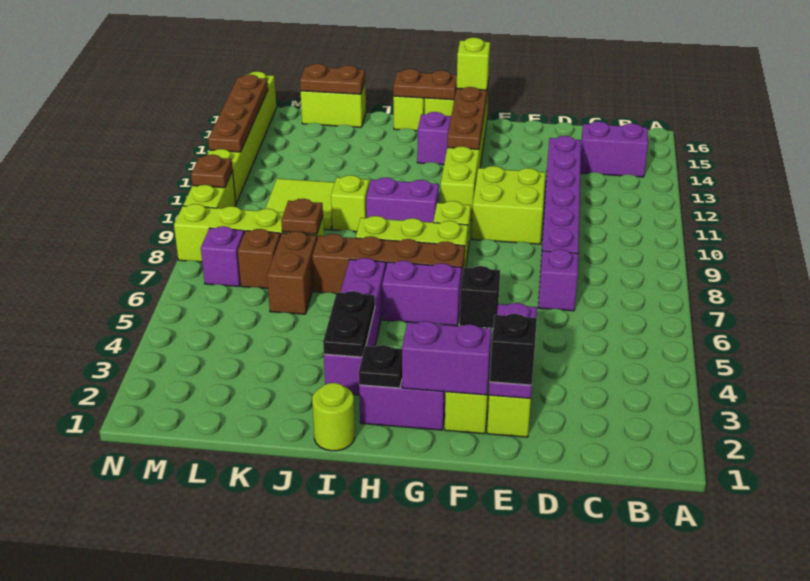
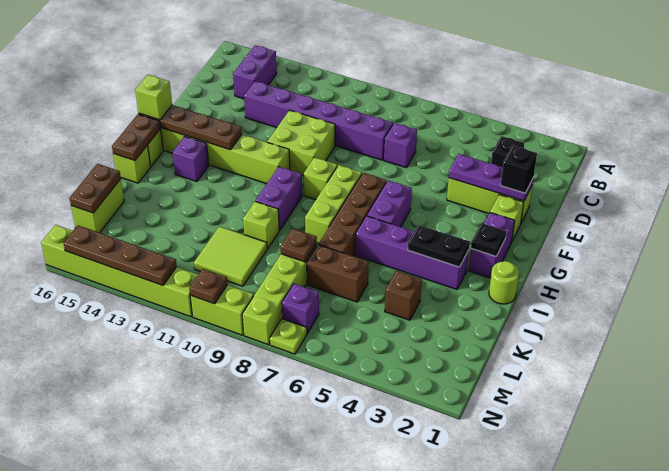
purple brick F2:G2 level 2 -> none
black brick F6 level 1 -> black brick C3 level 1
brown brick L7 level 1 -> brown brick K4 level 1
none -> lime plate N7 level 1

